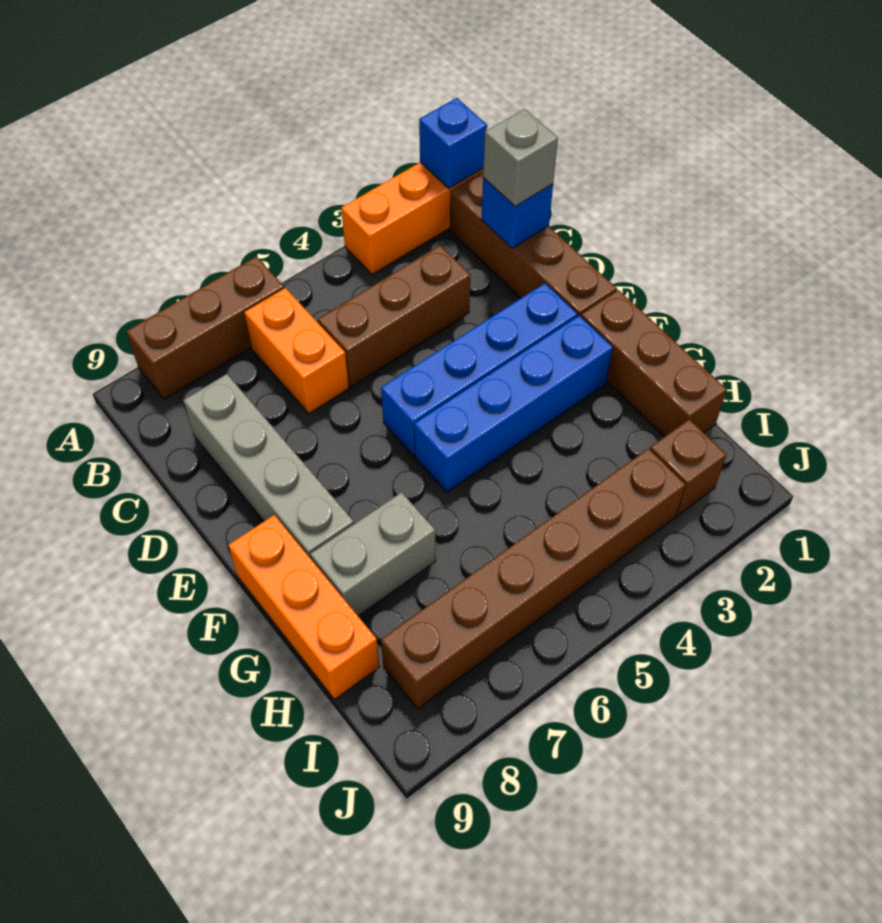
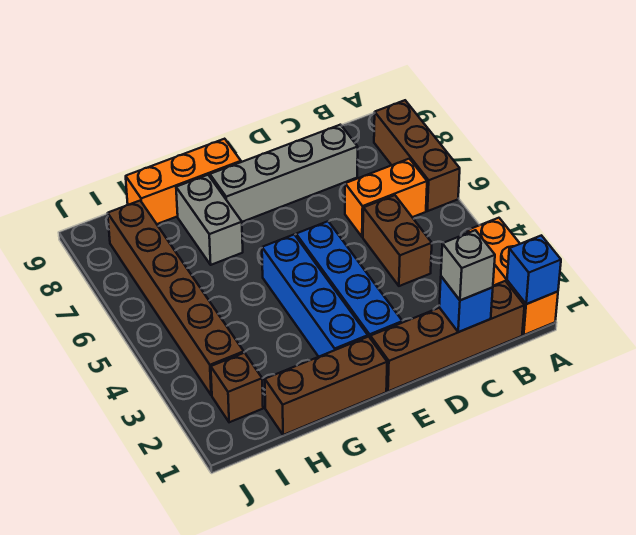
brown brick C3:C5 level 1 -> brown brick C4:C5 level 1

